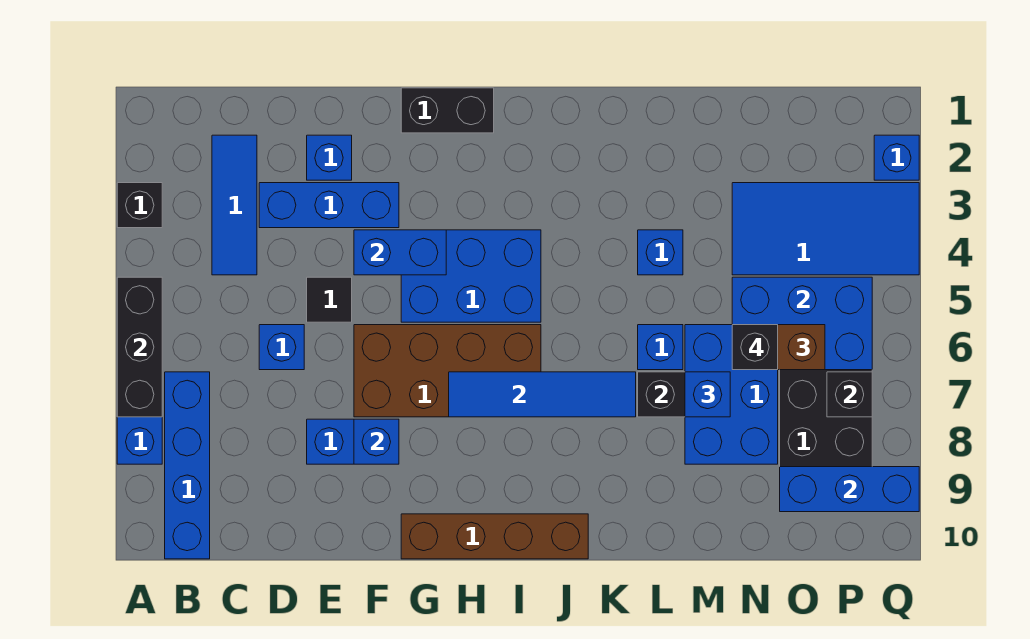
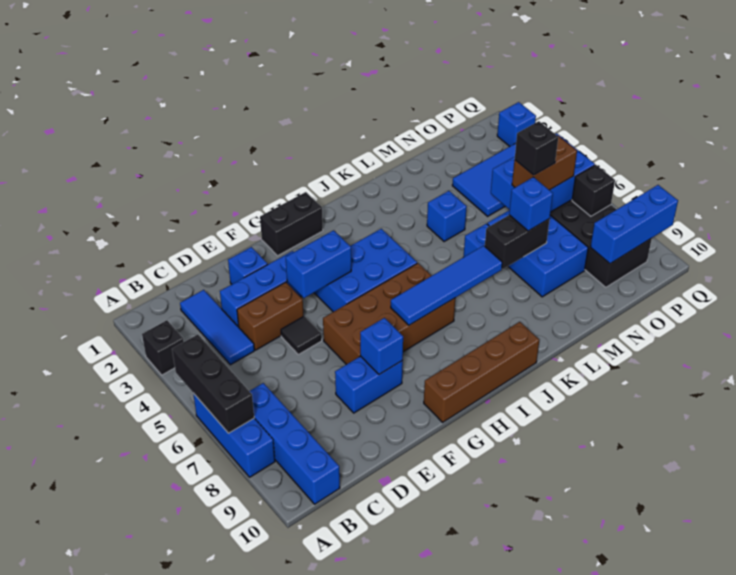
none -> brown brick D4:E4 level 1
blue brick D6 level 1 -> none

